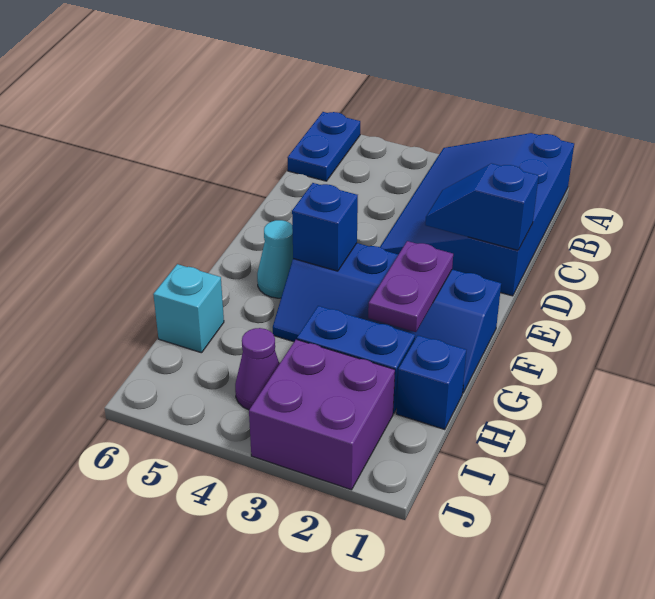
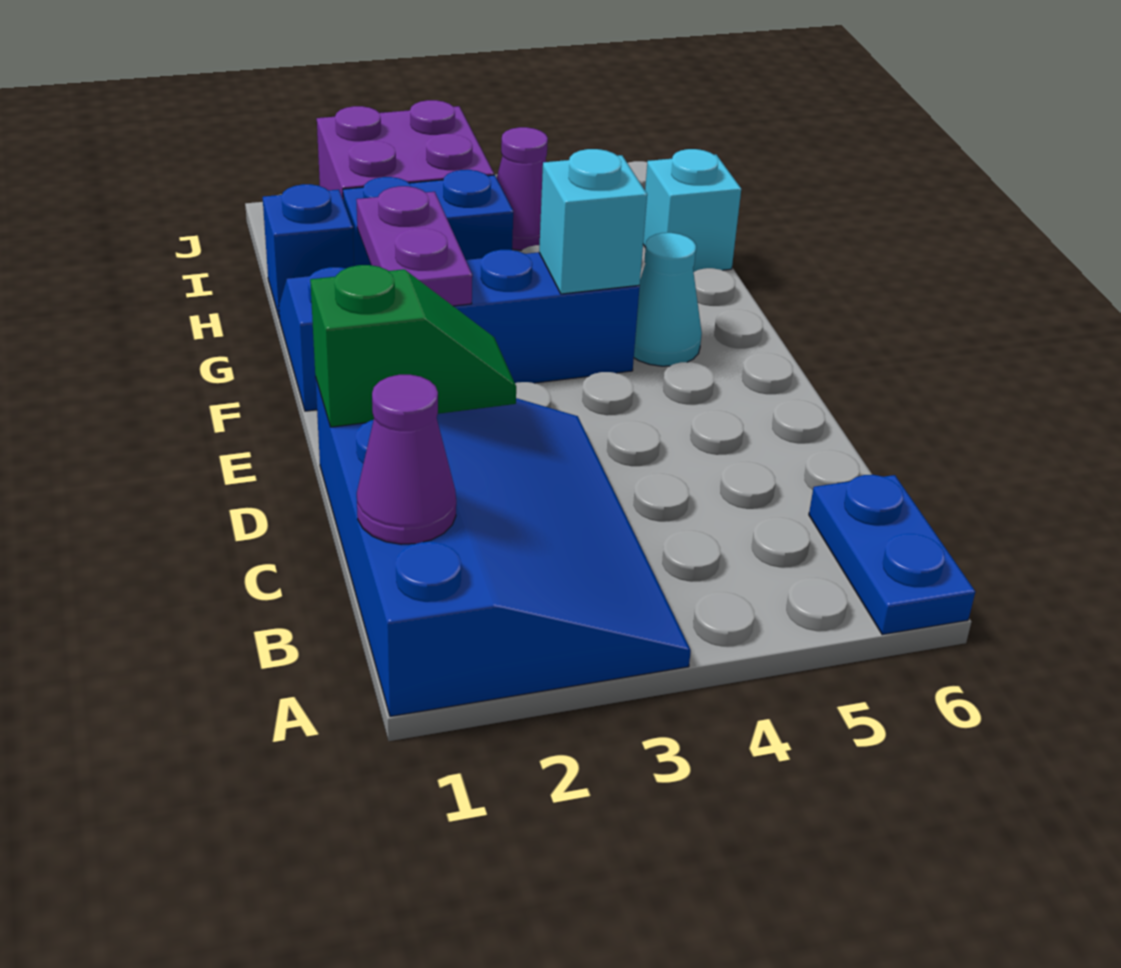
none -> purple cone B1 level 2
blue slope D1:D2 level 2 top 1 -> green slope D1:D2 level 2 top 1
blue brick F4 level 2 -> cyan brick F4 level 2

